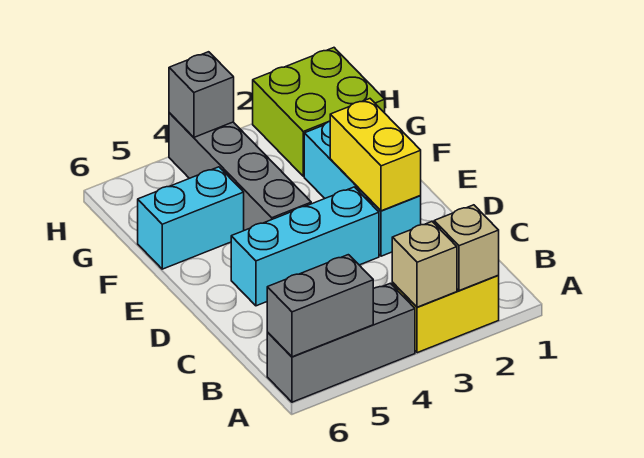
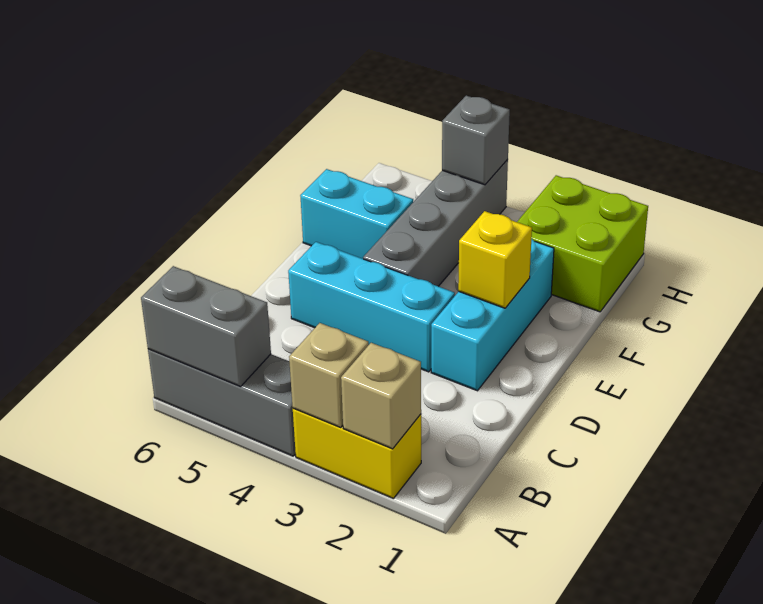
yellow brick D2:E2 level 2 -> yellow brick E2 level 2

